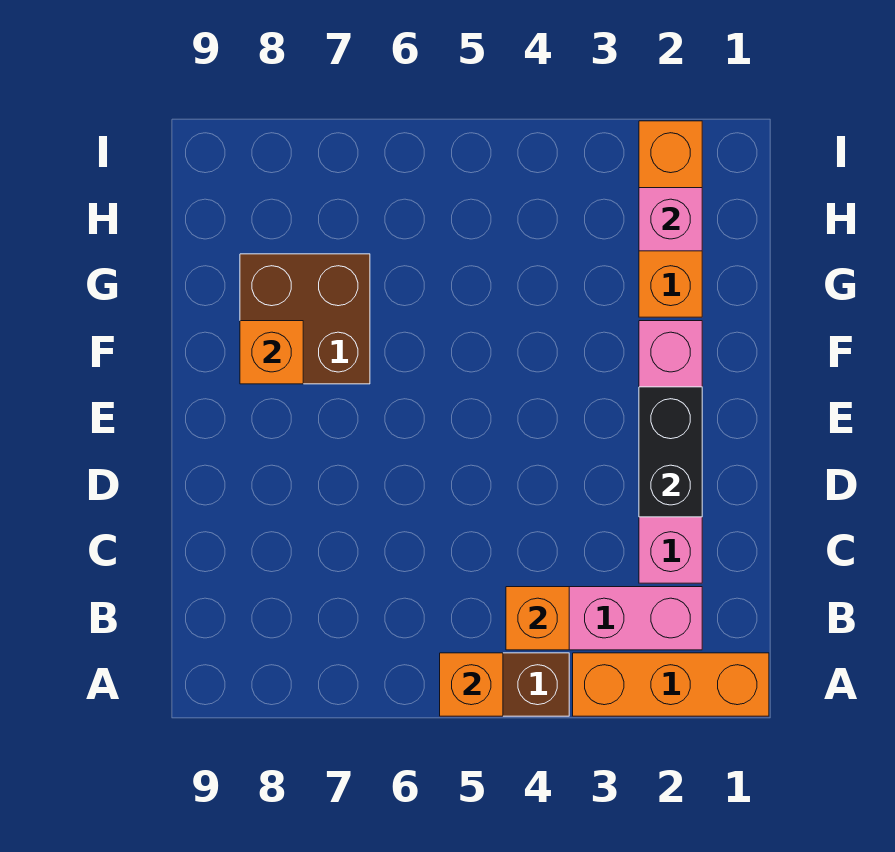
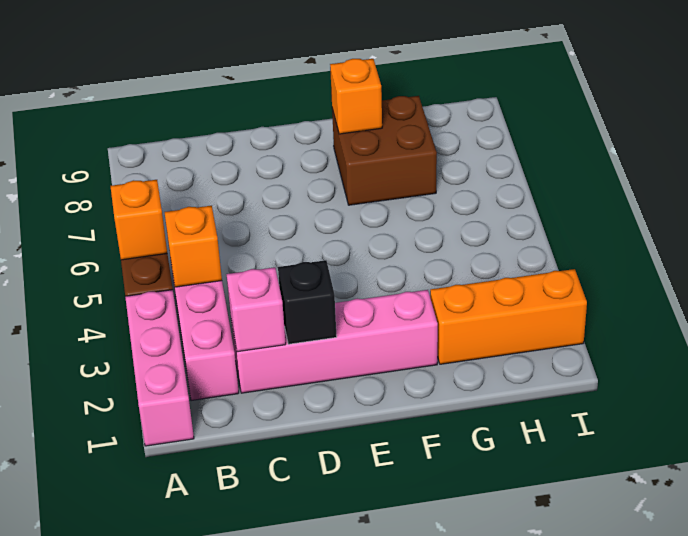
orange brick A1:A3 level 1 -> pink brick A1:A3 level 1
black brick D2:E2 level 2 -> black brick D2 level 2
pink brick H2 level 2 -> pink brick C2 level 2

